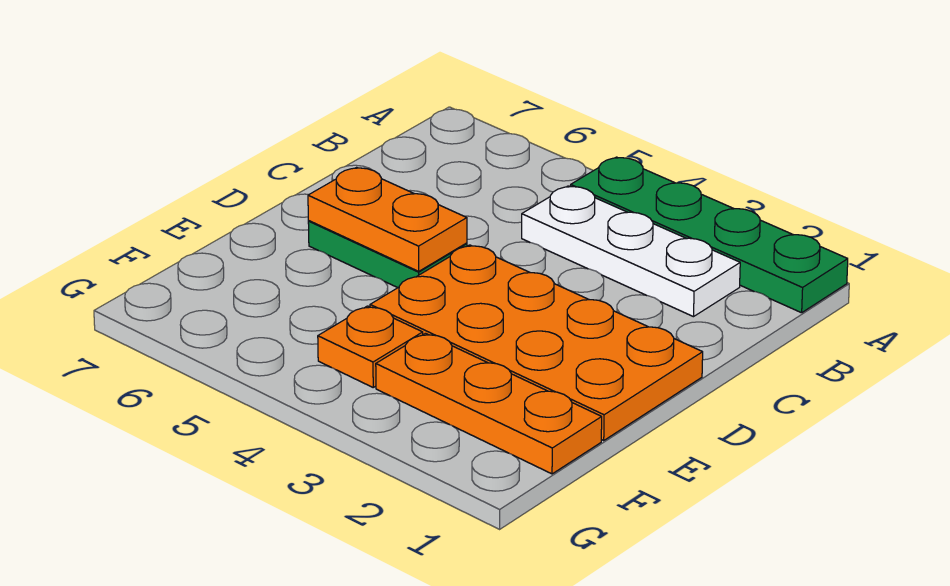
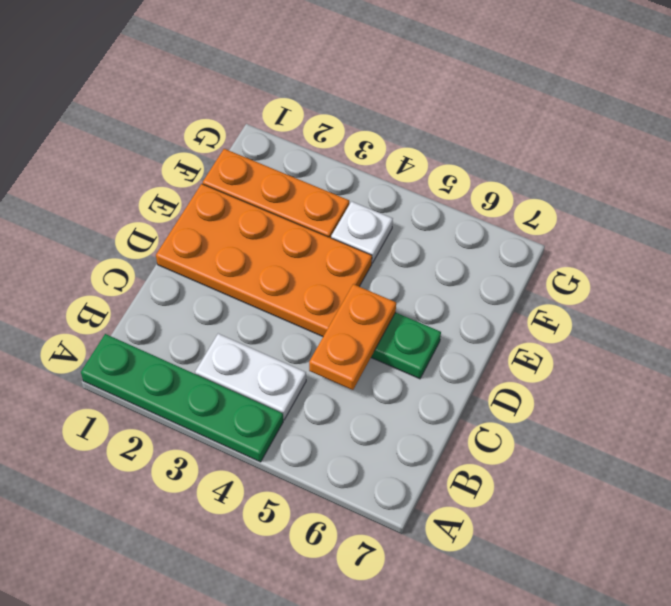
white plate B2:B4 level 1 -> white plate B3:B4 level 1
orange plate D5:D6 level 2 -> orange plate C5:D5 level 2
orange plate F4 level 1 -> white plate F4 level 1

